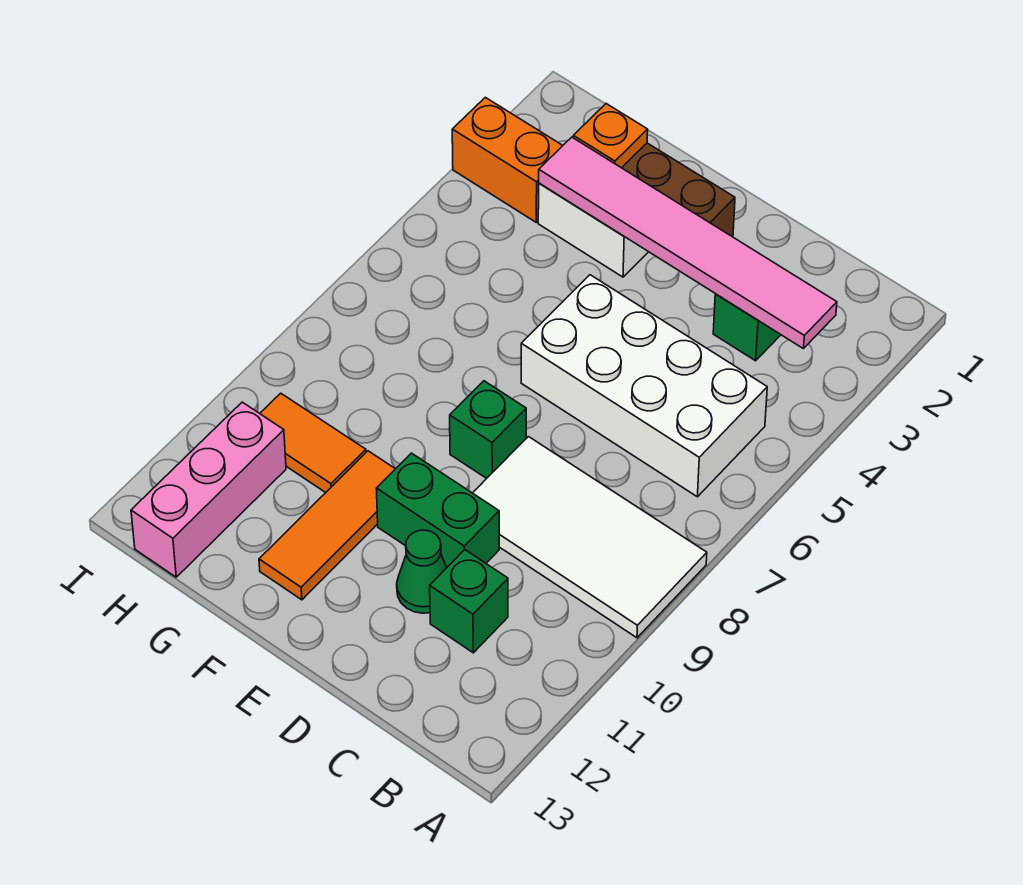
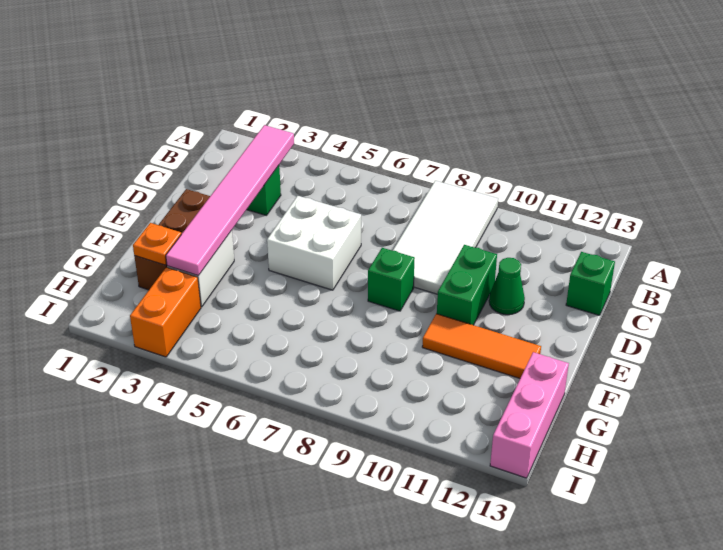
white brick B5:E6 level 1 -> white brick D5:E6 level 1
green brick C11 level 1 -> green brick C13 level 1
orange tile G10:H10 level 1 -> none
pink brick H11:H13 level 1 -> pink brick G13:I13 level 1

